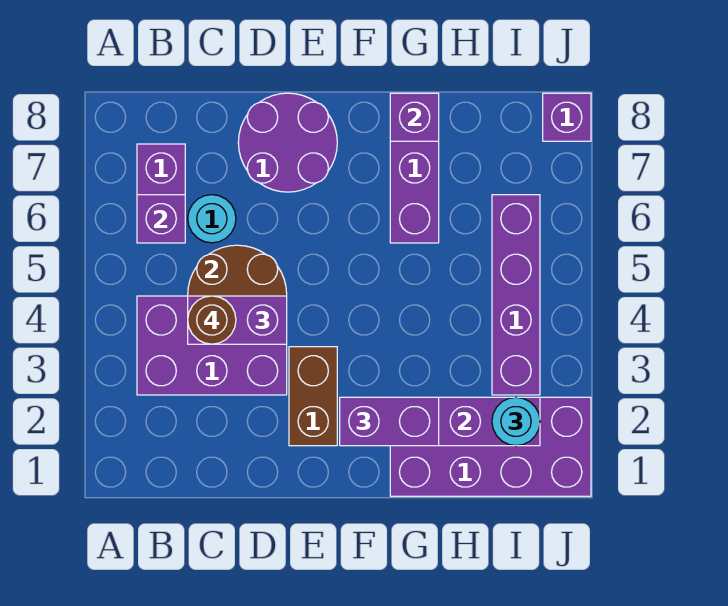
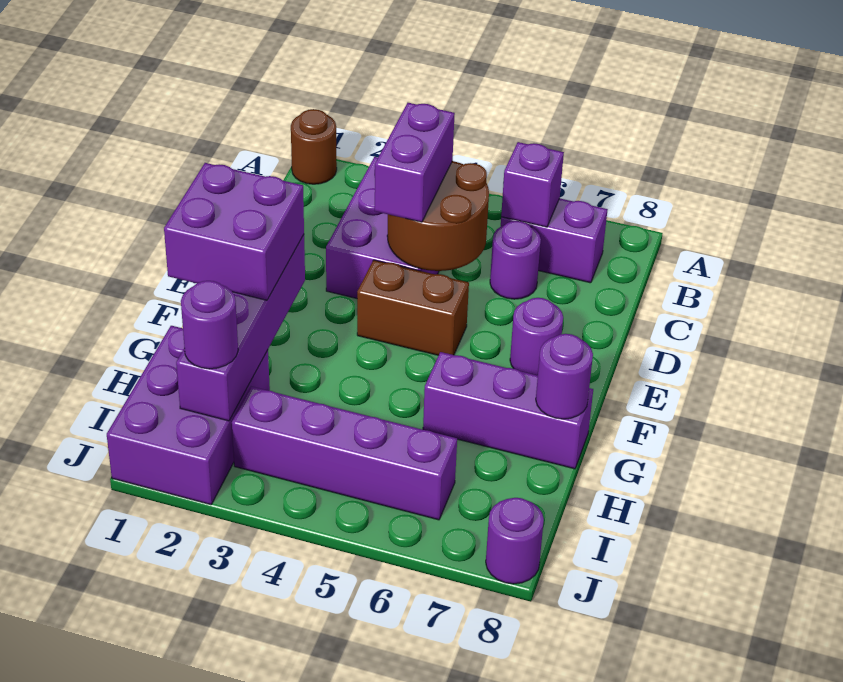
brown round brick C4 level 4 -> brown round brick A1 level 1
cyan round brick C6 level 1 -> purple round brick C6 level 1
purple round brick D7:E8 level 1 -> purple round brick E7 level 1
brown brick E2:E3 level 1 -> brown brick E4:E5 level 1
purple brick F2:G2 level 3 -> purple brick F1:G2 level 3
purple brick G1:J2 level 1 -> purple brick H1:J2 level 1
purple brick G8 level 2 -> purple round brick G8 level 2
cyan round brick I2 level 3 -> purple round brick I2 level 3
purple brick J8 level 1 -> purple round brick J8 level 1

